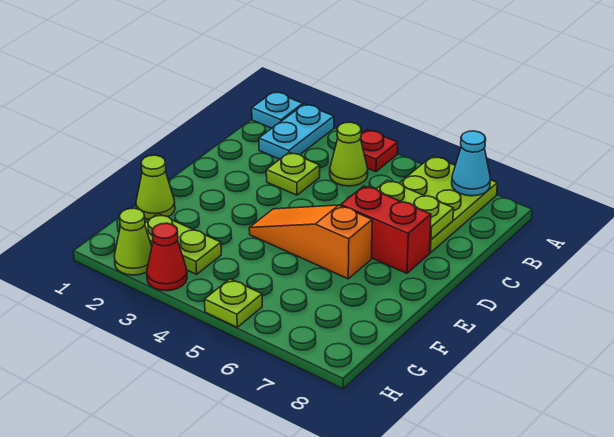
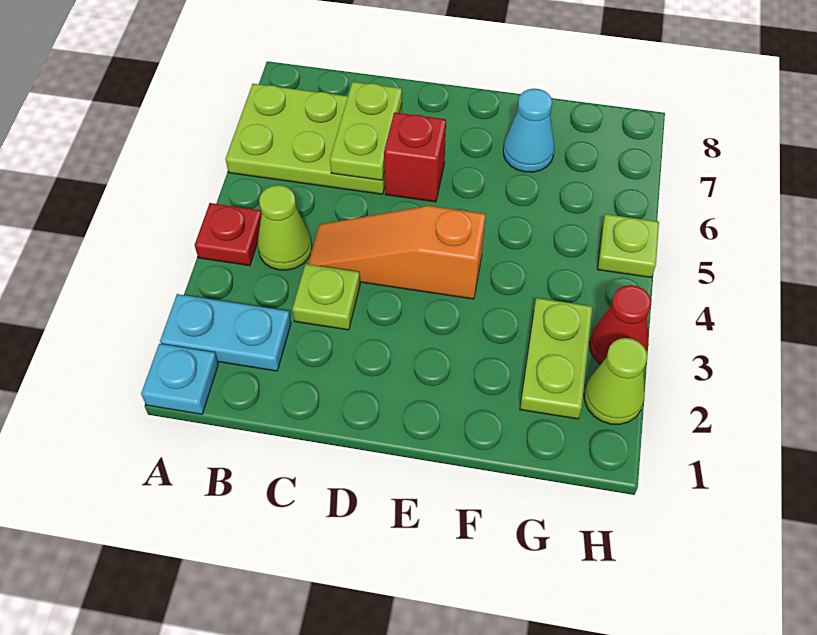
cyan cone A7 level 2 -> cyan cone F7 level 1
red brick D6:D7 level 1 -> red brick D6 level 1
orange slope E4:E6 level 1 top 6 -> orange slope C4:E4 level 1 top E
lime cone F1 level 1 -> none

